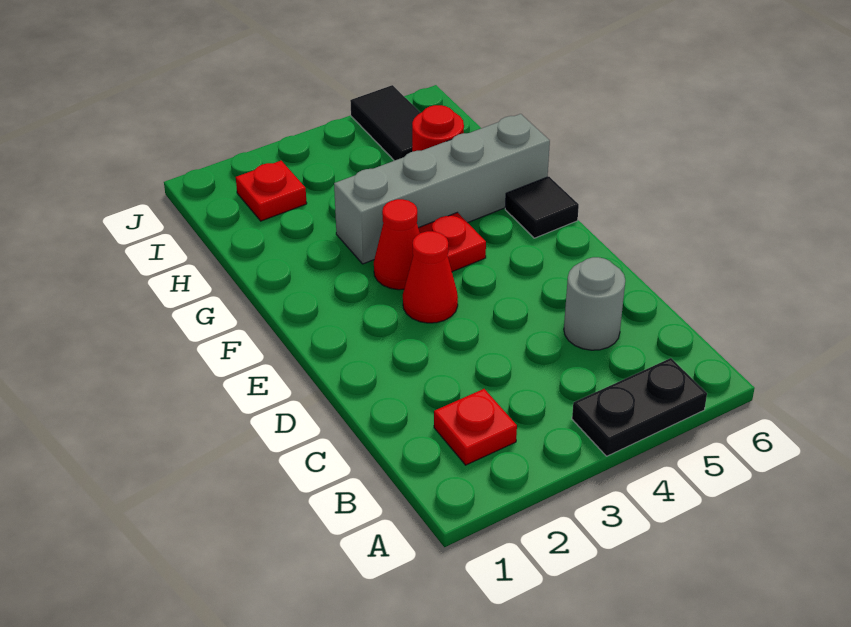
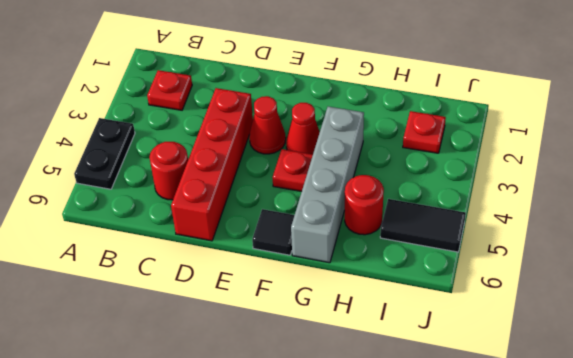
grey round brick C5 level 1 -> red round brick C5 level 1
none -> red brick D3:D6 level 1

